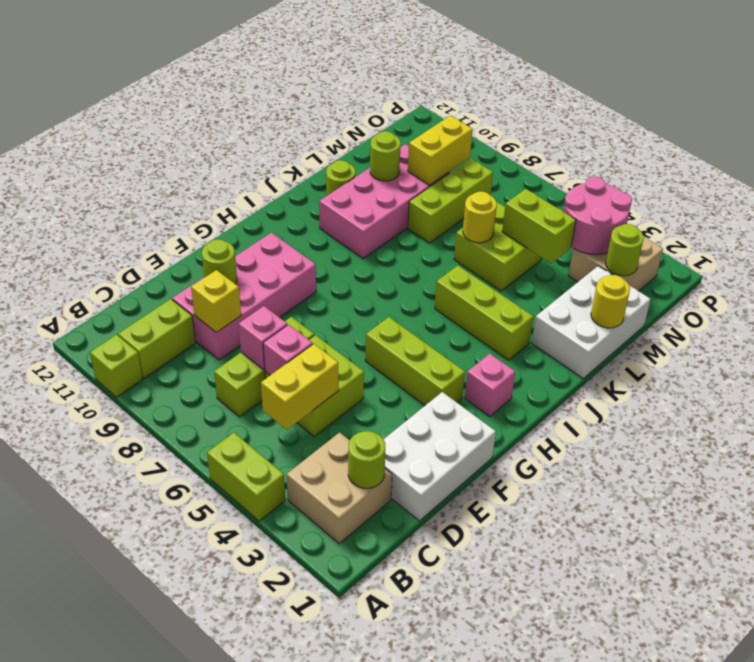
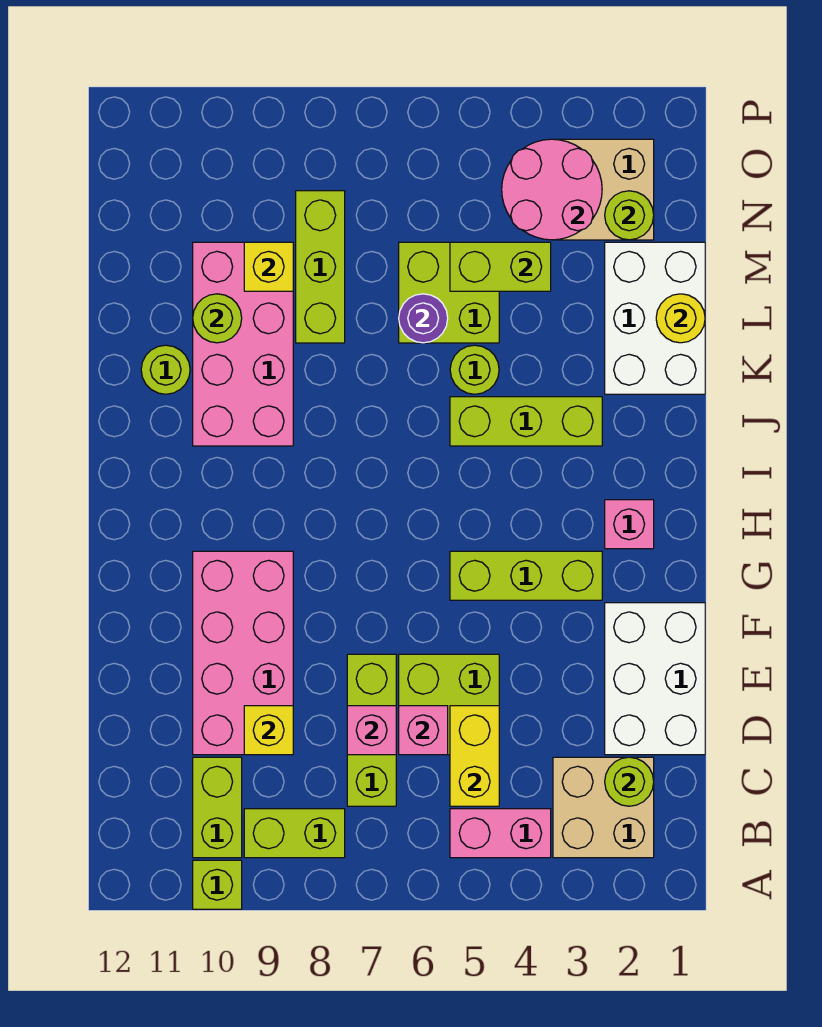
lime brick A4:A5 level 1 -> lime brick B8:B9 level 1
none -> pink brick B4:B5 level 1
lime round brick E10 level 2 -> lime round brick K5 level 1
yellow round brick L6 level 2 -> purple round brick L6 level 2
yellow brick M9:N9 level 2 -> yellow brick M9 level 2

